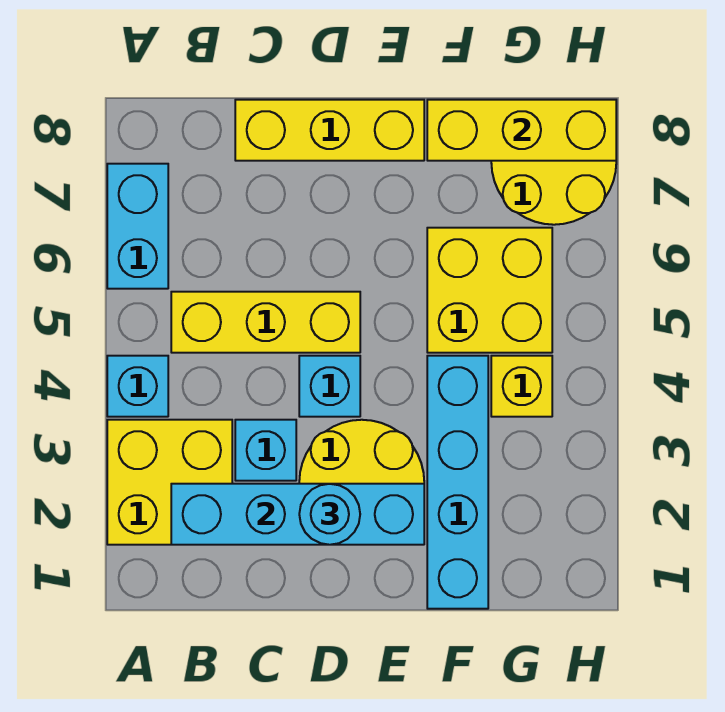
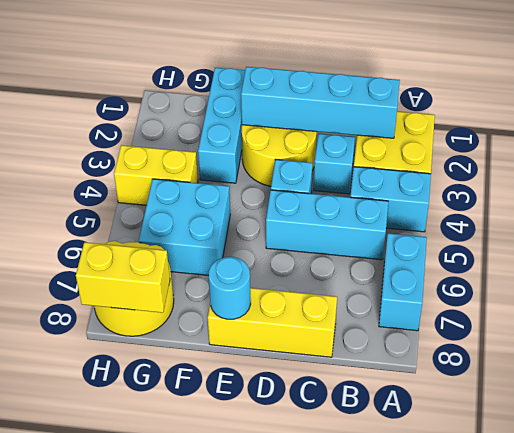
cyan brick A4 level 1 -> cyan brick A4:B4 level 1
yellow brick B5:D5 level 1 -> cyan brick B5:D5 level 1
cyan round brick D2 level 3 -> cyan round brick E8 level 2
cyan brick F1:F4 level 1 -> cyan brick F1:F3 level 1
yellow brick F5:G6 level 1 -> cyan brick F5:G6 level 1
yellow brick F8:H8 level 2 -> yellow brick G8:H8 level 2
yellow brick G4 level 1 -> yellow brick G4:H4 level 1

